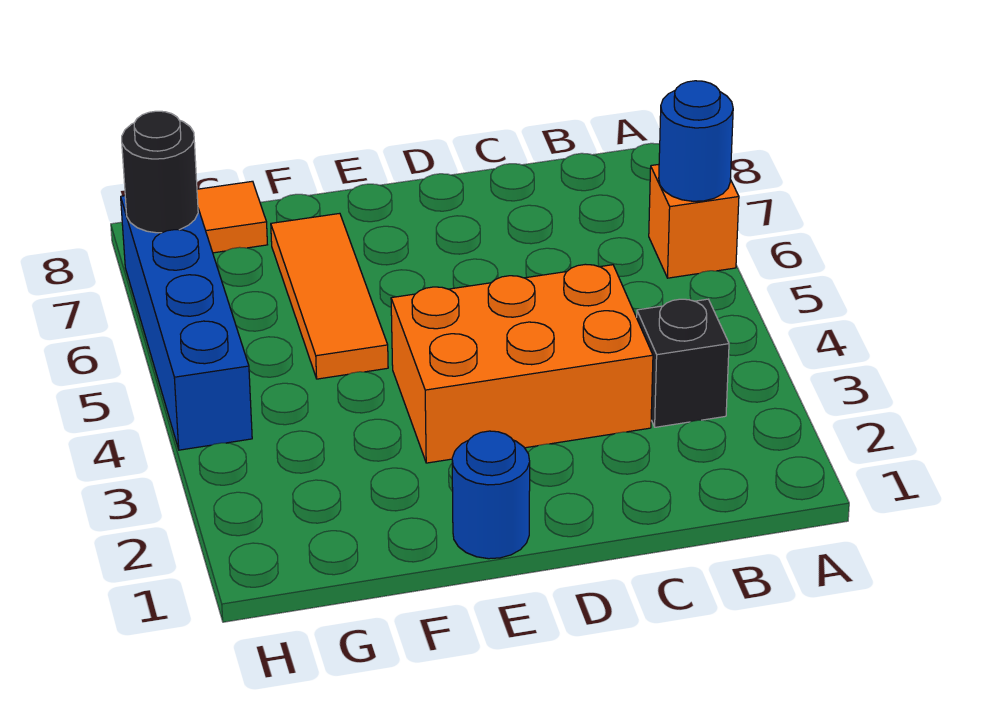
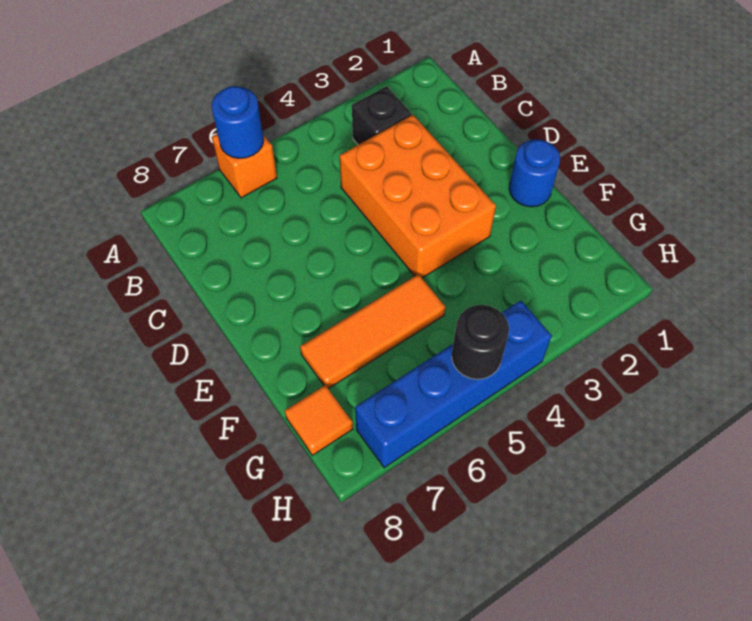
black round brick H7 level 2 -> black round brick H5 level 2

